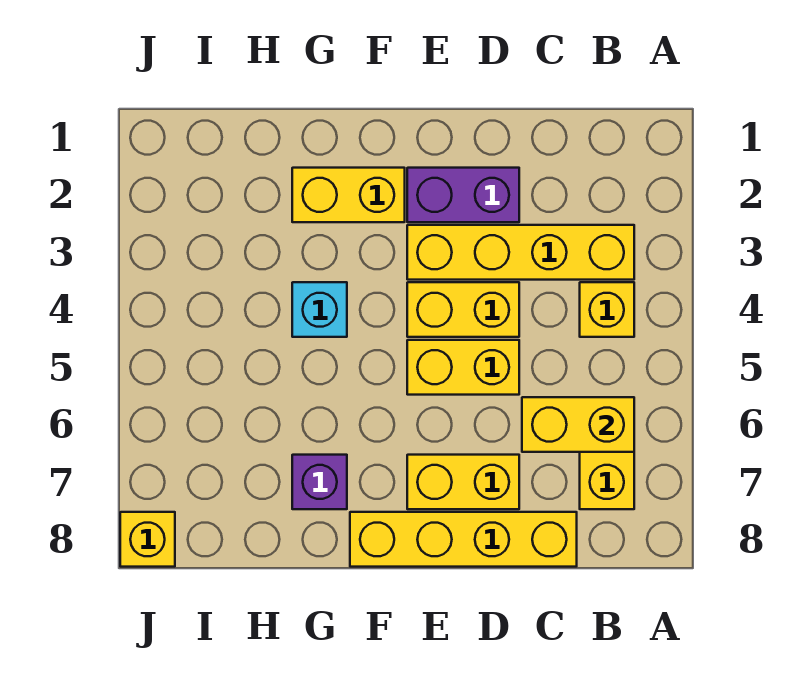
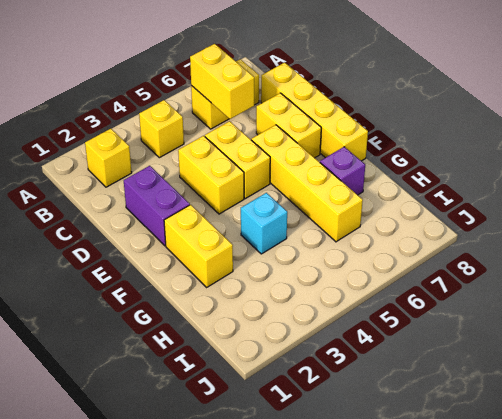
yellow brick B3:E3 level 1 -> yellow brick E6:H6 level 1
yellow brick J8 level 1 -> yellow brick B2 level 1

